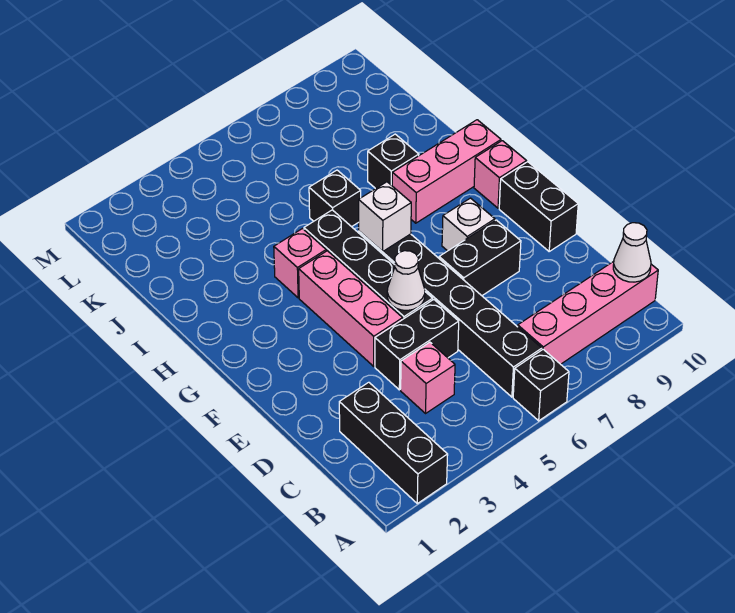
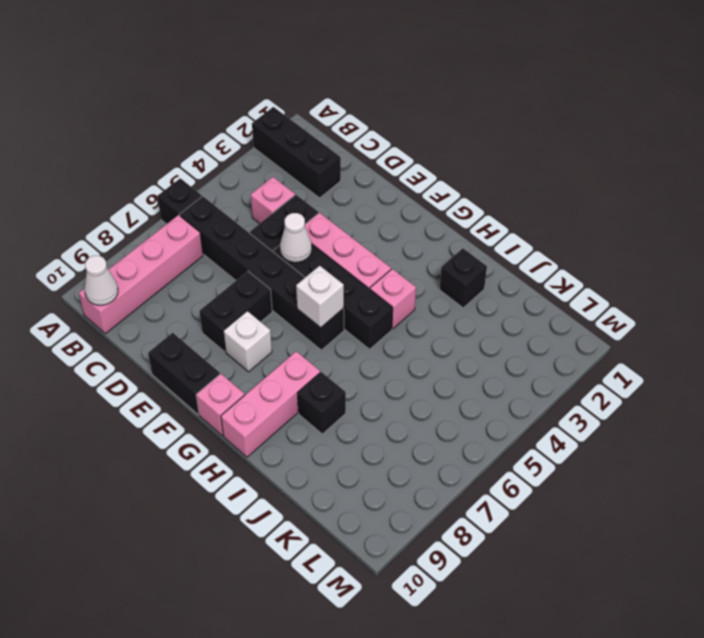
black brick I6 level 1 -> black brick I2 level 1

